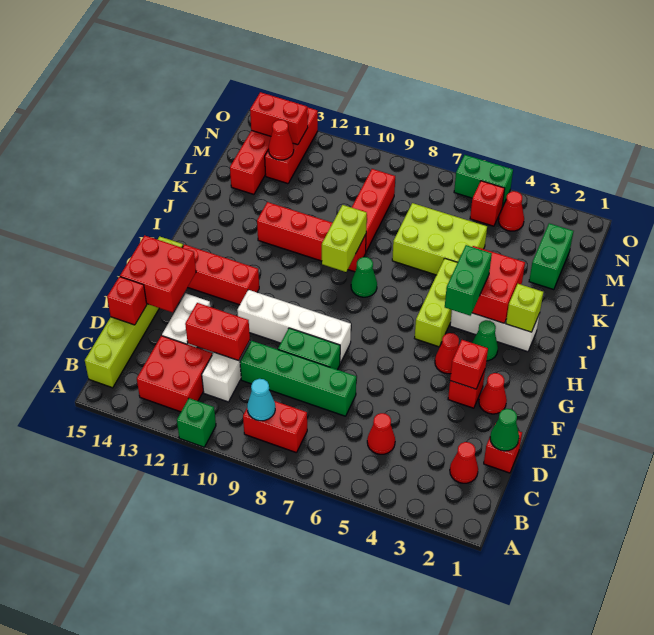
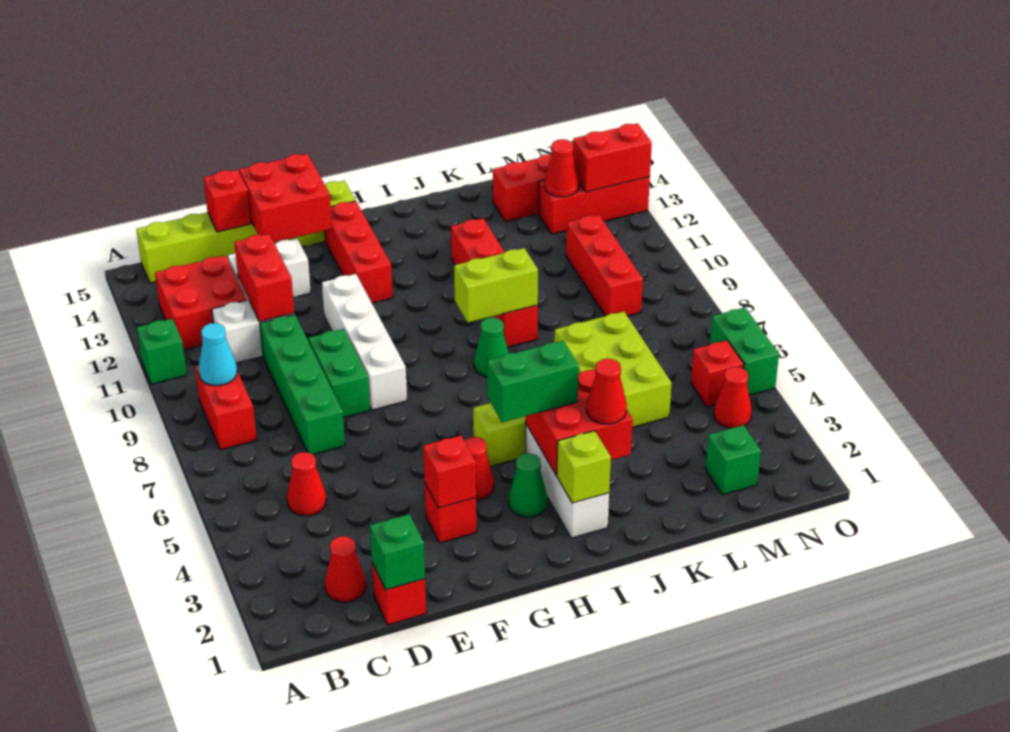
green cone D1 level 2 -> green brick D1 level 2
red cone F2 level 1 -> red cone J3 level 3
red brick K9:M9 level 1 -> red brick M9:M11 level 1
green brick L2:M2 level 1 -> green brick M2 level 1
red brick N13:N14 level 2 -> red brick N13:O13 level 2

